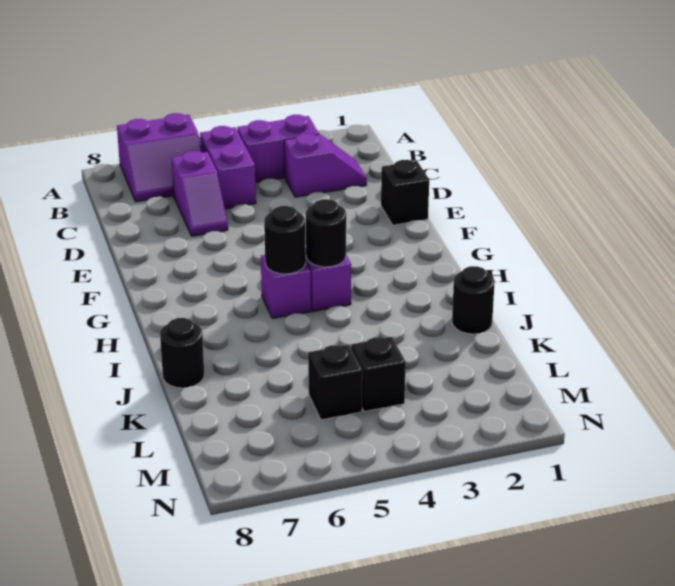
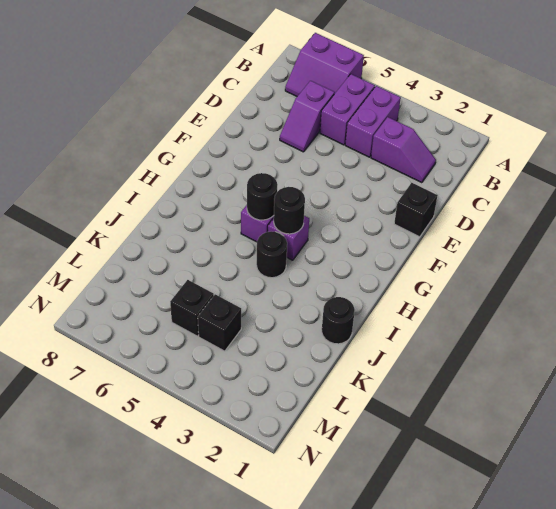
purple brick B3:B4 level 1 -> purple brick B4:C4 level 1
black round brick J8 level 1 -> black round brick I4 level 1

